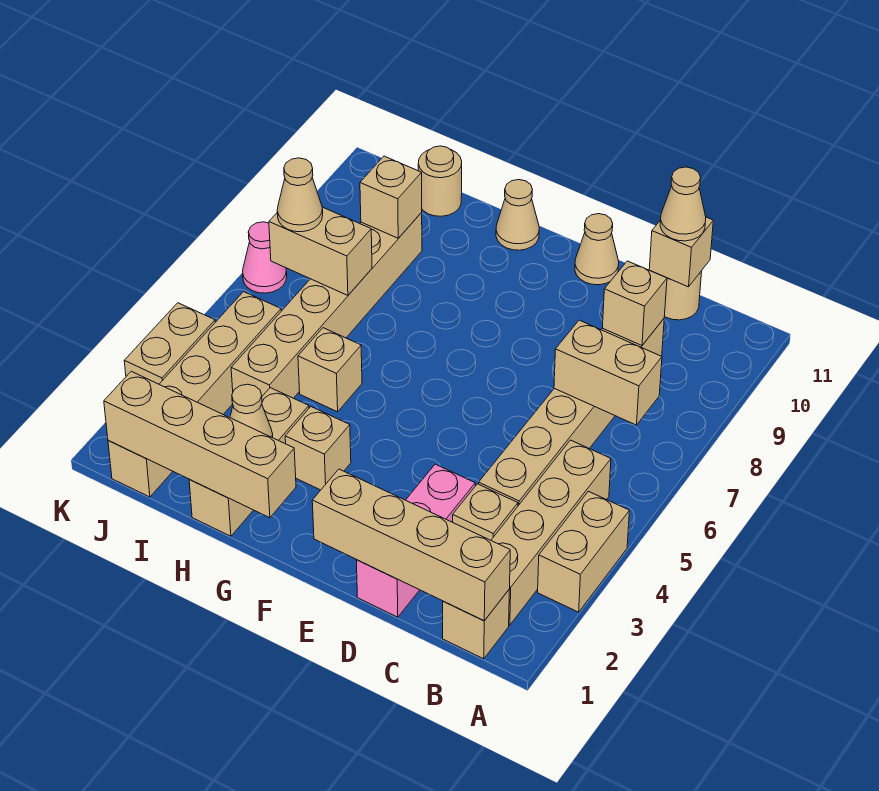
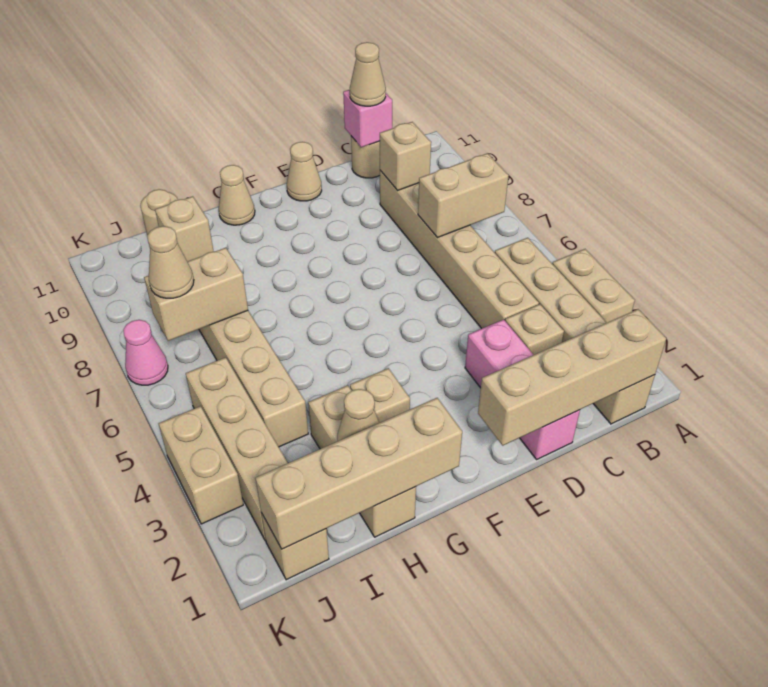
tan brick C11 level 2 -> pink brick C11 level 2
tan brick H5 level 1 -> none

